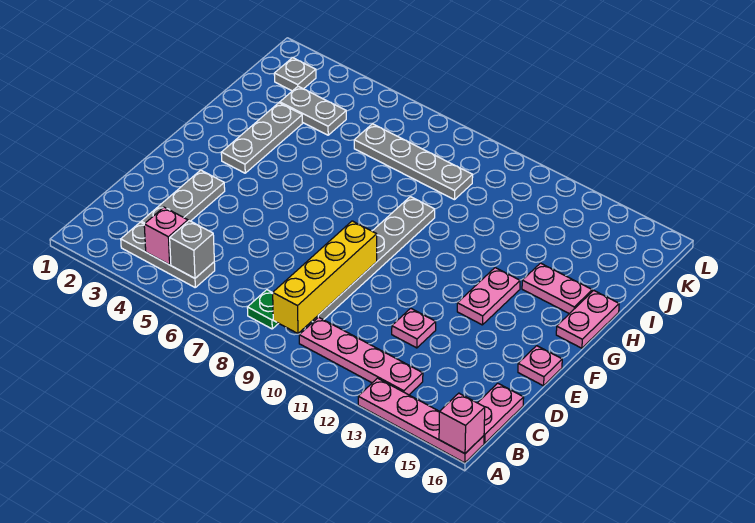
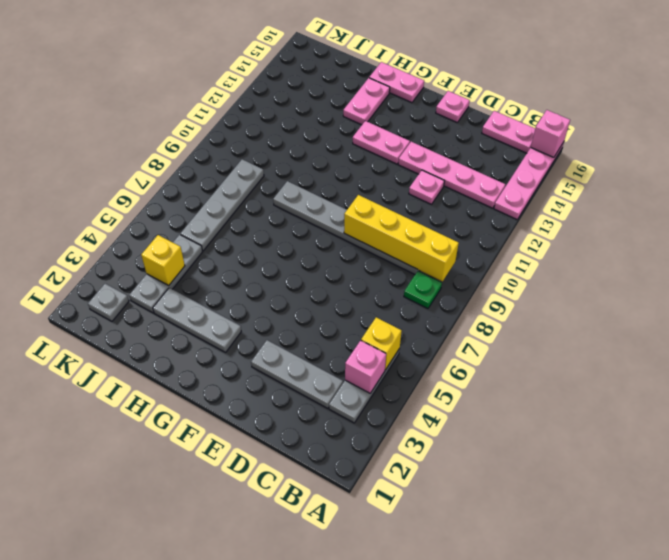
grey brick B5 level 2 -> yellow brick B5 level 2
pink plate B10:B13 level 1 -> pink plate B13:E13 level 1
grey plate J3:J4 level 1 -> grey plate J3:J5 level 1
none -> yellow brick J4 level 2

